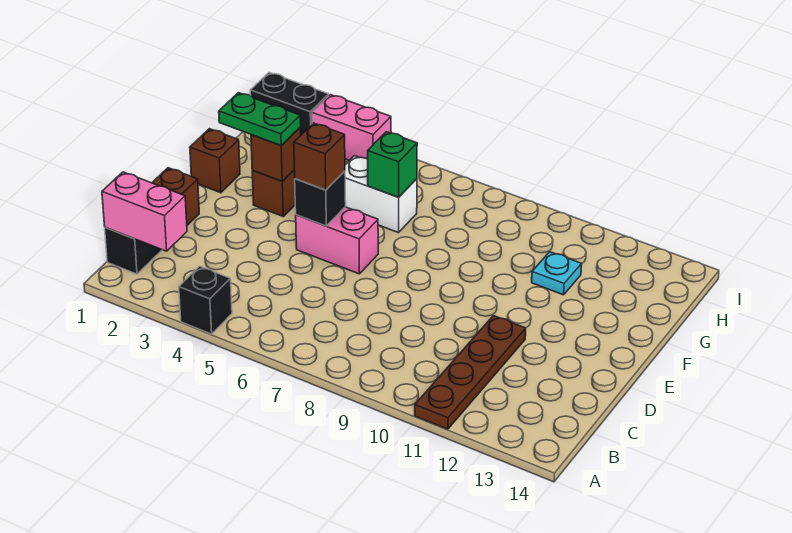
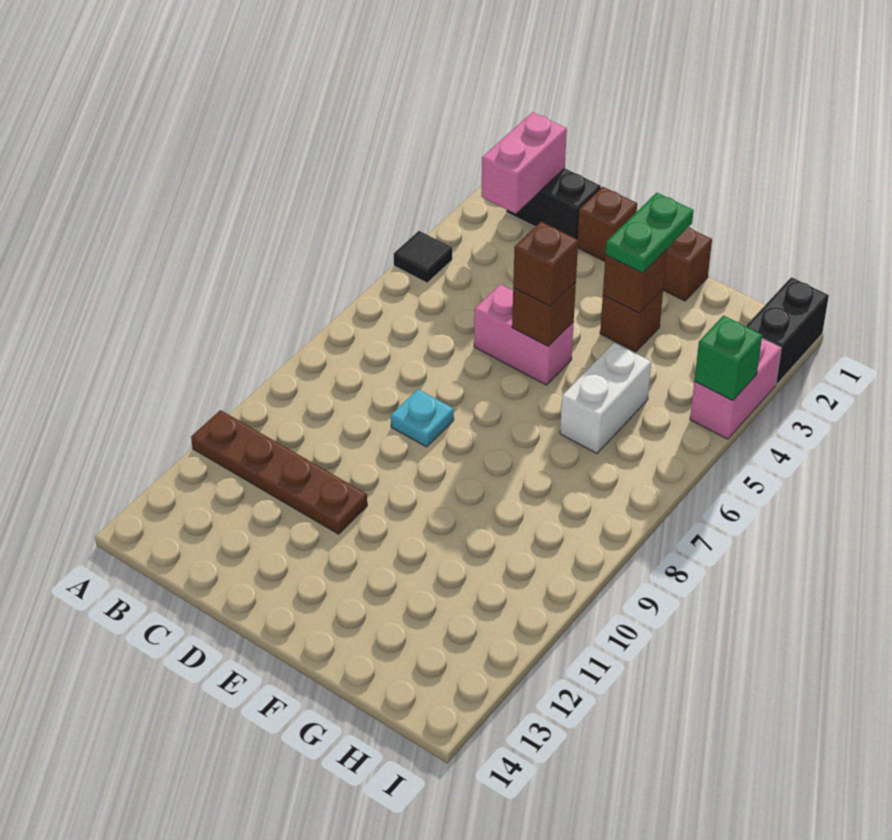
black brick A4 level 1 -> black tile A4 level 1
pink brick E5:E6 level 1 -> pink brick D5:E5 level 1
black brick E5 level 2 -> brown brick E5 level 2
green brick G6 level 2 -> green brick I4 level 2
cyan plate G11 level 1 -> cyan plate D8 level 1

